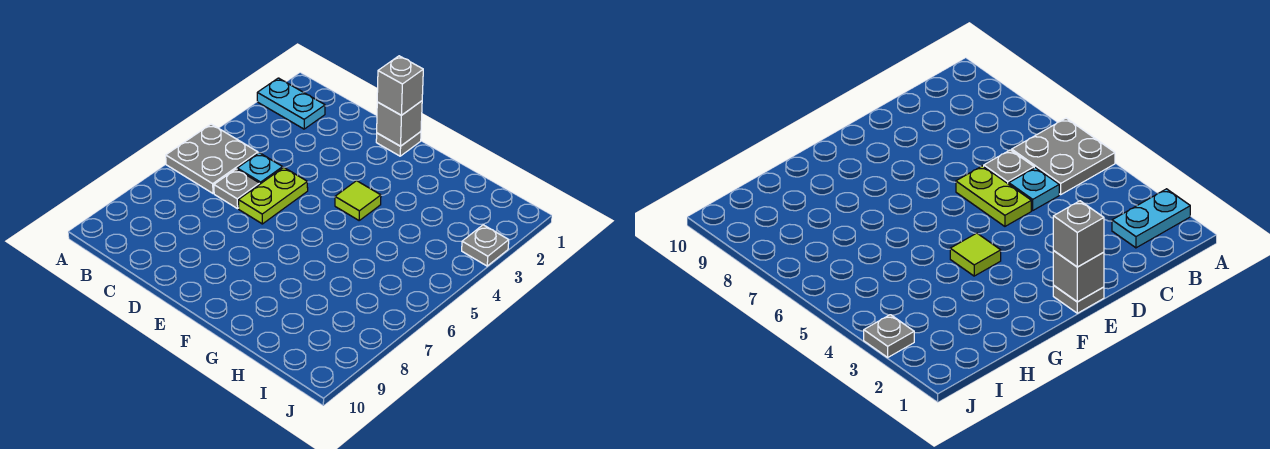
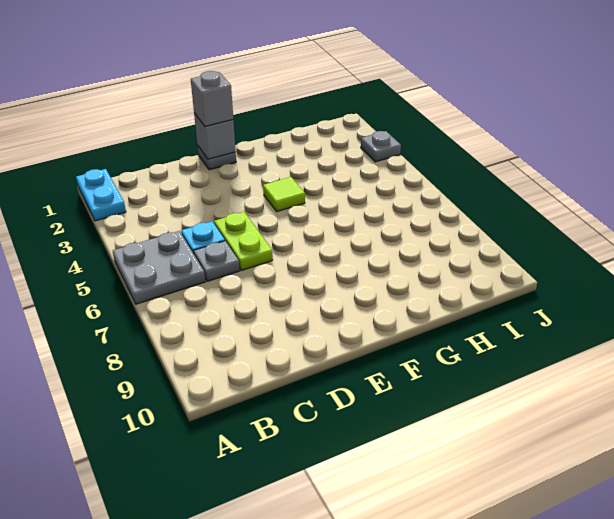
cyan plate A2:B2 level 1 -> cyan plate A1:A2 level 1

